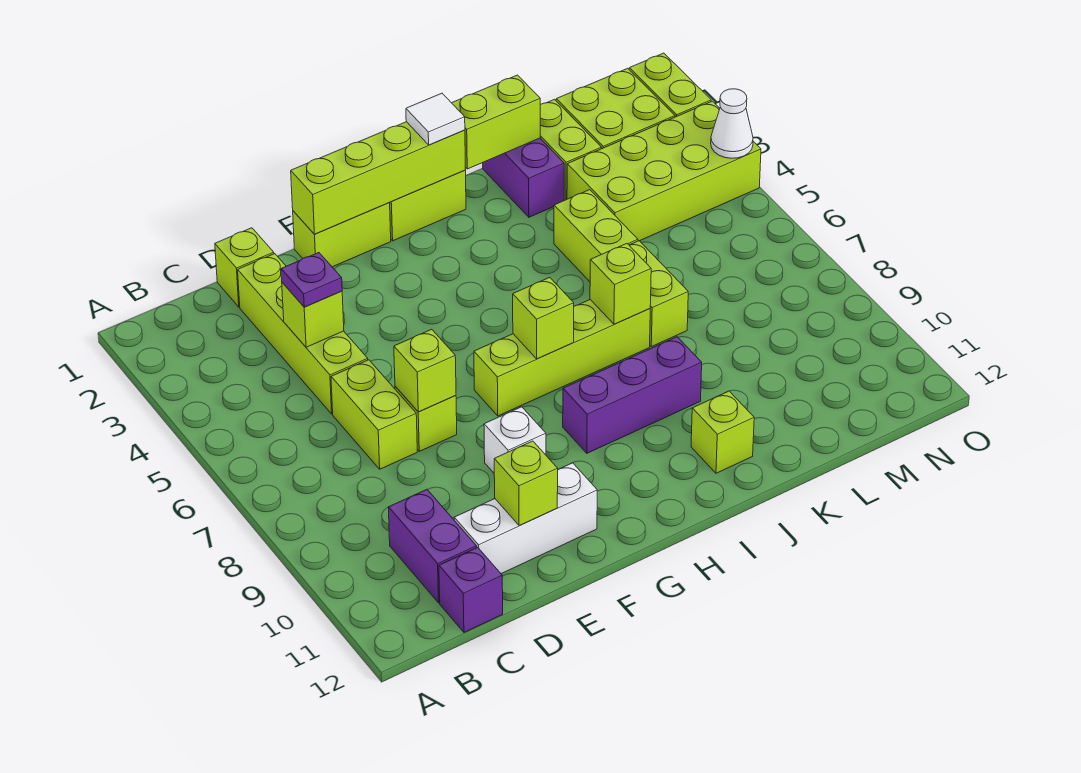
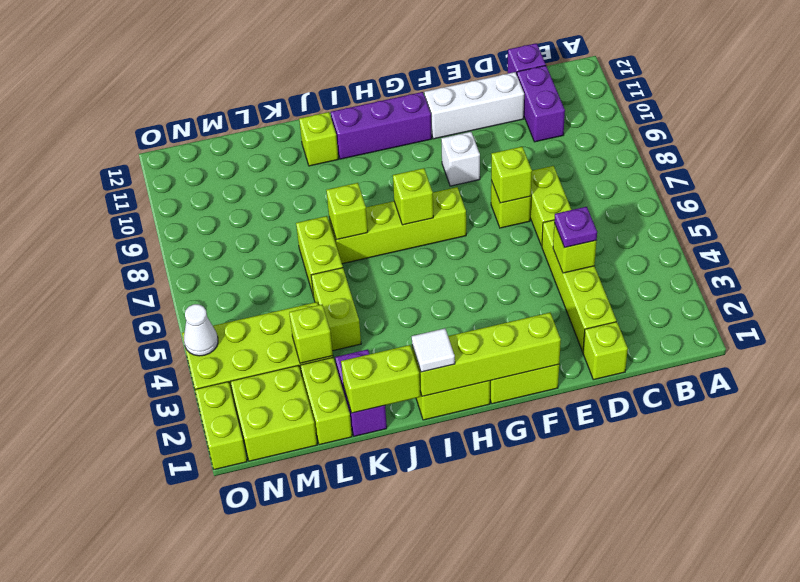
lime brick E11 level 2 -> lime brick L3 level 2
purple brick H9:J9 level 1 -> purple brick G11:I11 level 1

